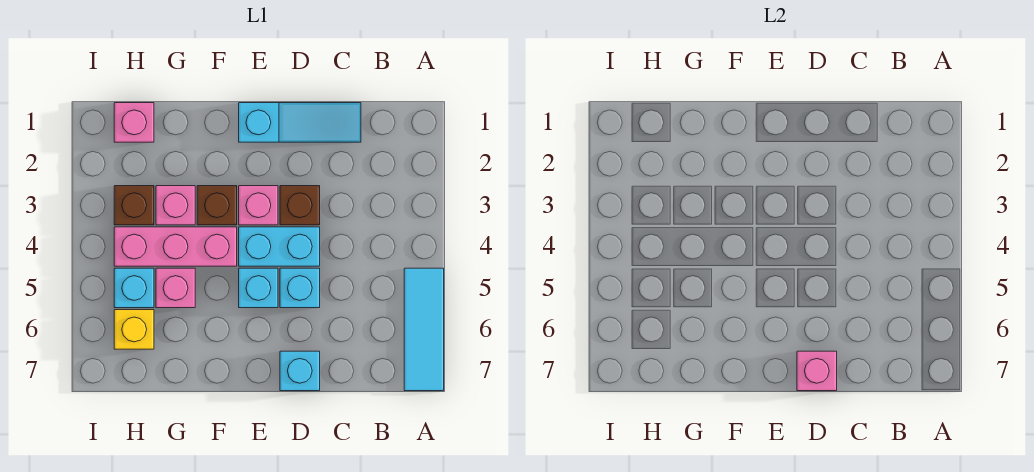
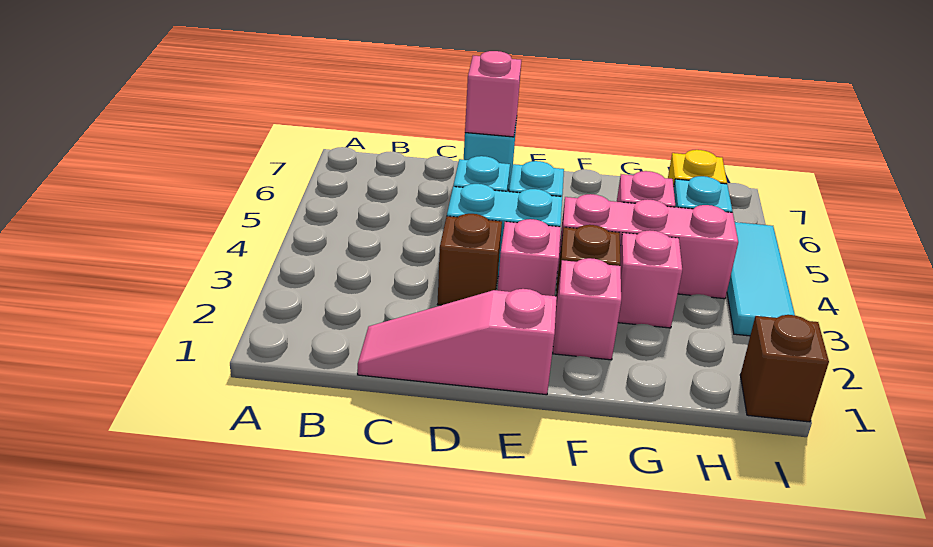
cyan tile A5:A7 level 1 -> cyan tile I3:I5 level 1
cyan slope C1:E1 level 1 top E -> pink slope C1:E1 level 1 top E
pink brick H1 level 1 -> pink brick F2 level 1
brown brick H3 level 1 -> brown brick I1 level 1

